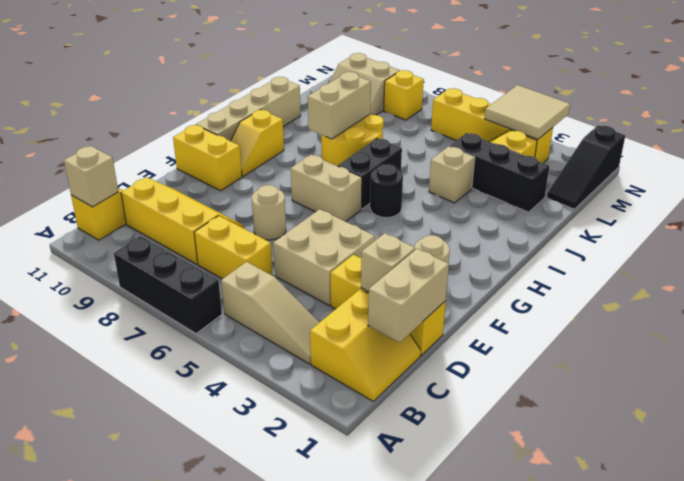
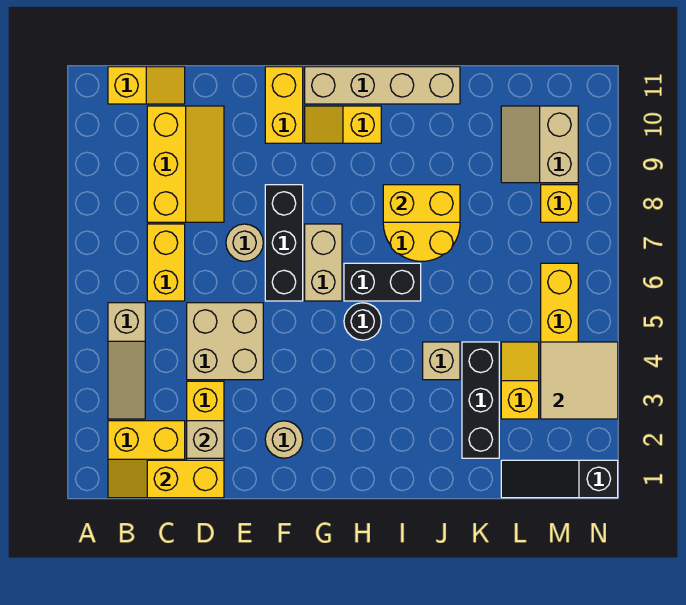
black brick A6:A8 level 1 -> black brick F6:F8 level 1
tan brick B11 level 2 -> none
tan brick C1:D1 level 2 -> yellow brick C1:D1 level 2
tan brick I8:J8 level 2 -> yellow brick I8:J8 level 2

